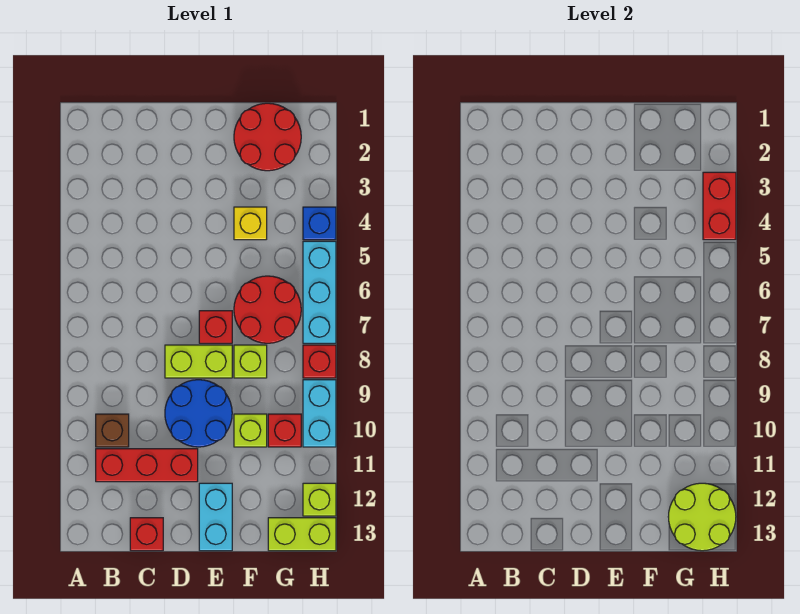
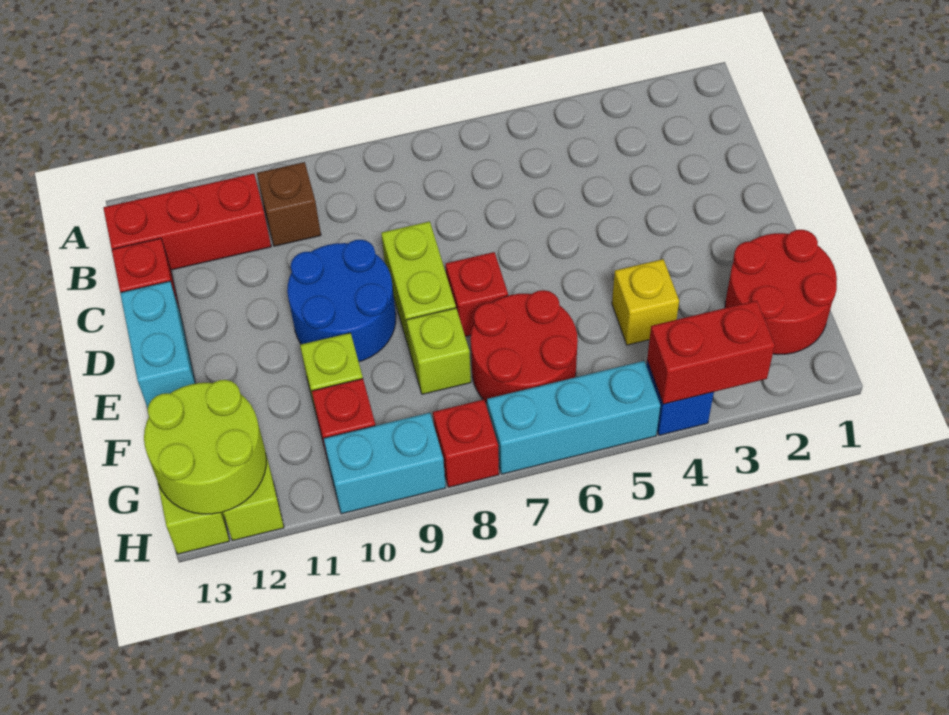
red brick B11:D11 level 1 -> red brick B11:B13 level 1
cyan brick E12:E13 level 1 -> cyan brick D13:E13 level 1

